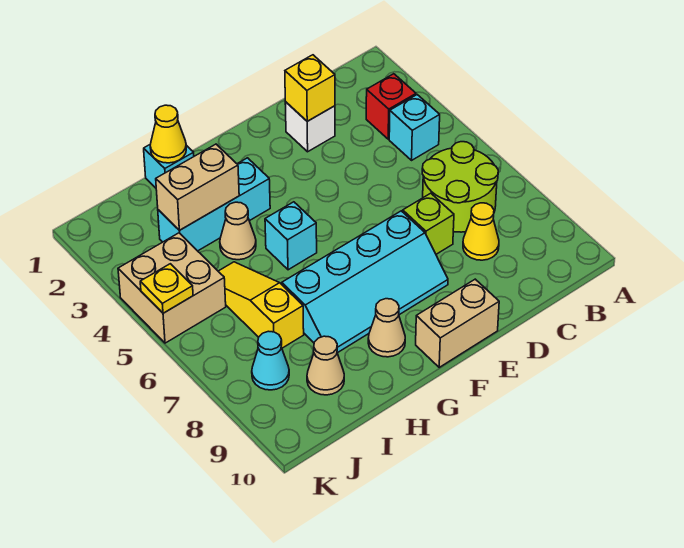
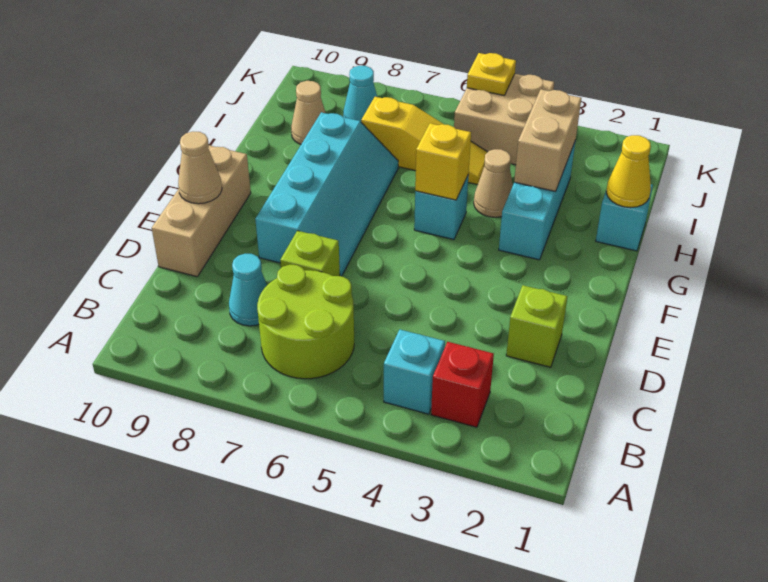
yellow cone C8 level 1 -> cyan cone C8 level 1
white brick D2 level 1 -> lime brick D2 level 1
yellow brick D2 level 2 -> yellow brick G5 level 2
cyan slope E7:H8 level 1 top 7 -> cyan slope E7:H8 level 1 top 8
tan brick E10:F10 level 1 -> tan brick D10:F10 level 1
tan cone G9 level 1 -> tan cone E10 level 2

